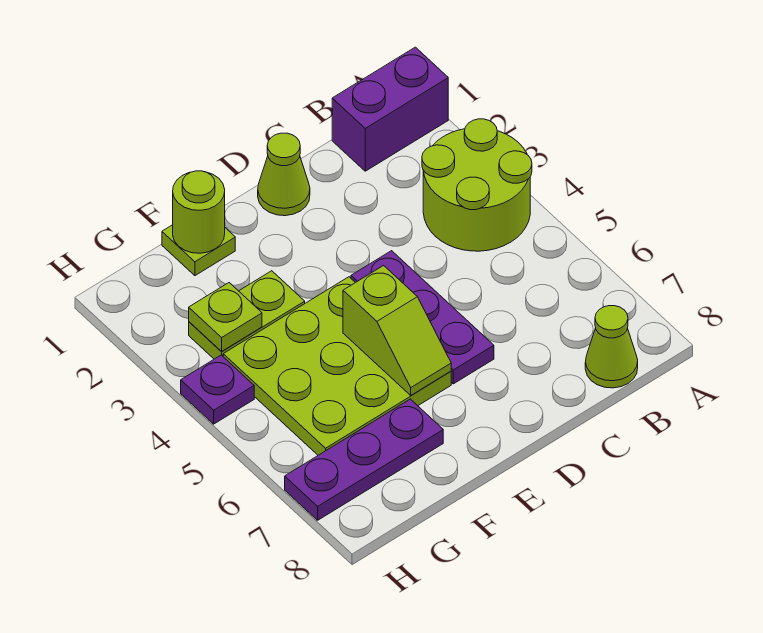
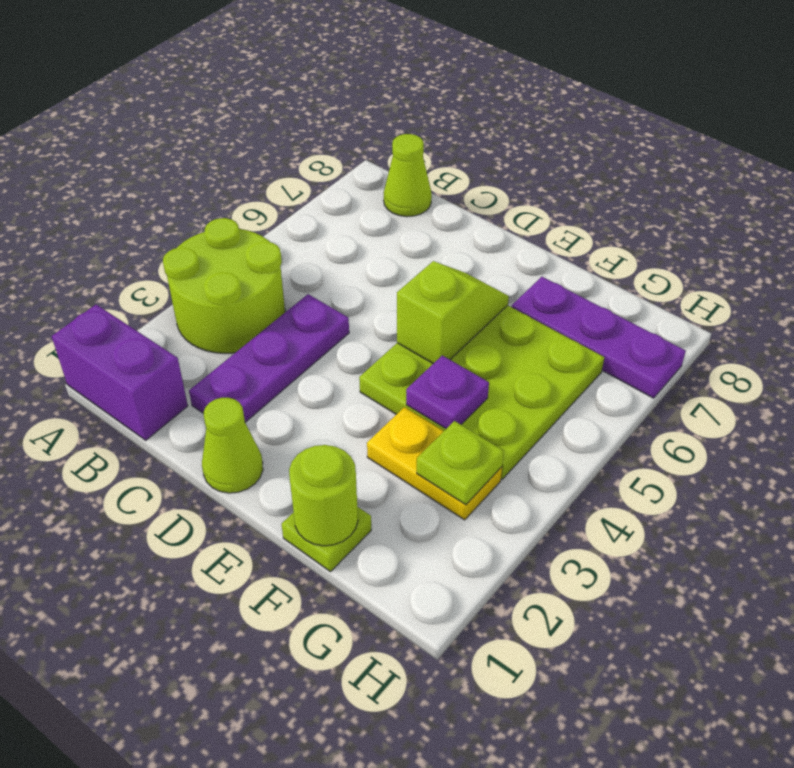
purple plate D4:D6 level 1 -> purple plate C2:C4 level 1
lime plate F3:G3 level 1 -> yellow plate F3:G3 level 1
purple plate H4 level 1 -> purple plate F4 level 2

